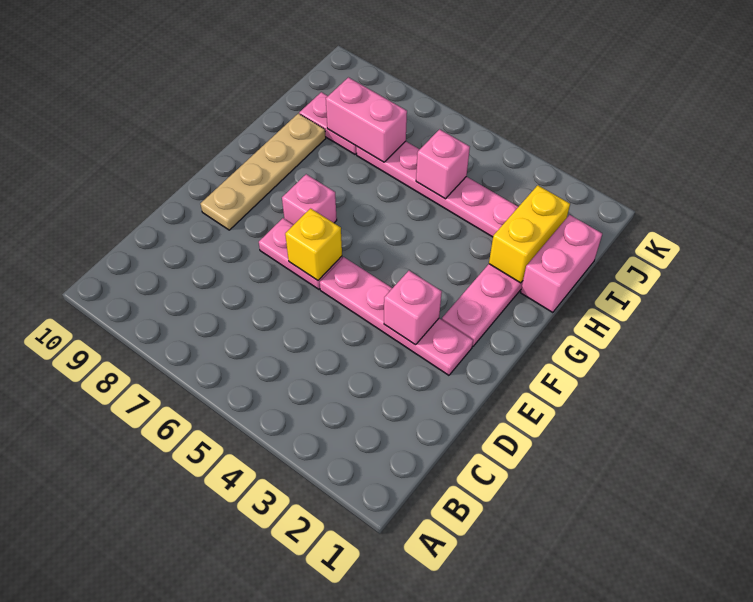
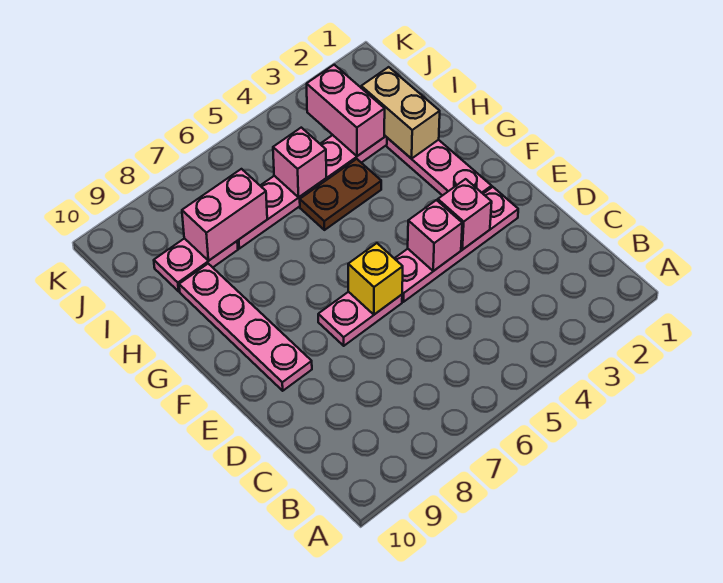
tan plate E9:H9 level 1 -> pink plate E9:H9 level 1
pink brick F7 level 1 -> pink brick E4 level 2
pink brick H1:I1 level 1 -> pink brick I3:J3 level 2
yellow brick H2:I2 level 2 -> tan brick H2:I2 level 2
none -> brown plate H4:H5 level 1

